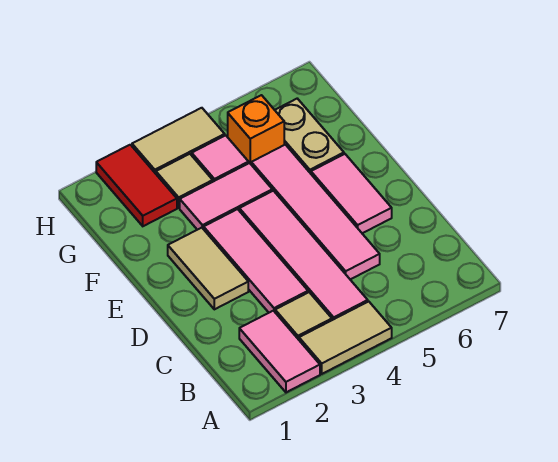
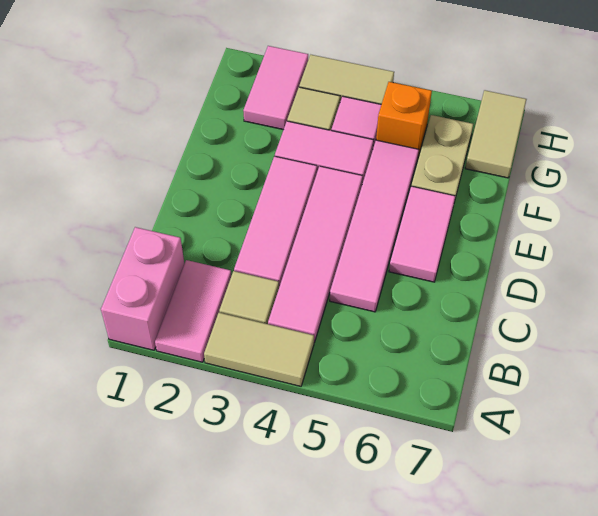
none -> pink brick A1:B1 level 1
tan tile D2:E2 level 1 -> tan tile G7:H7 level 1
red tile G2:H2 level 1 -> pink tile G2:H2 level 1

